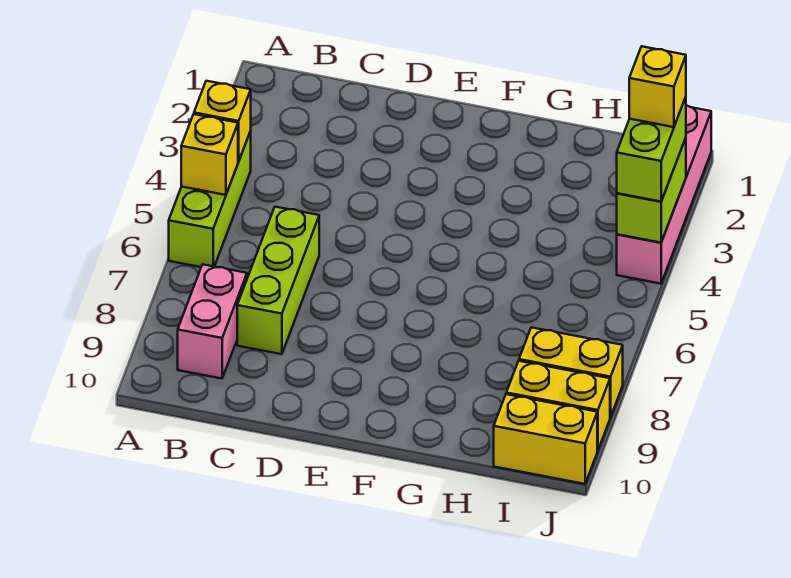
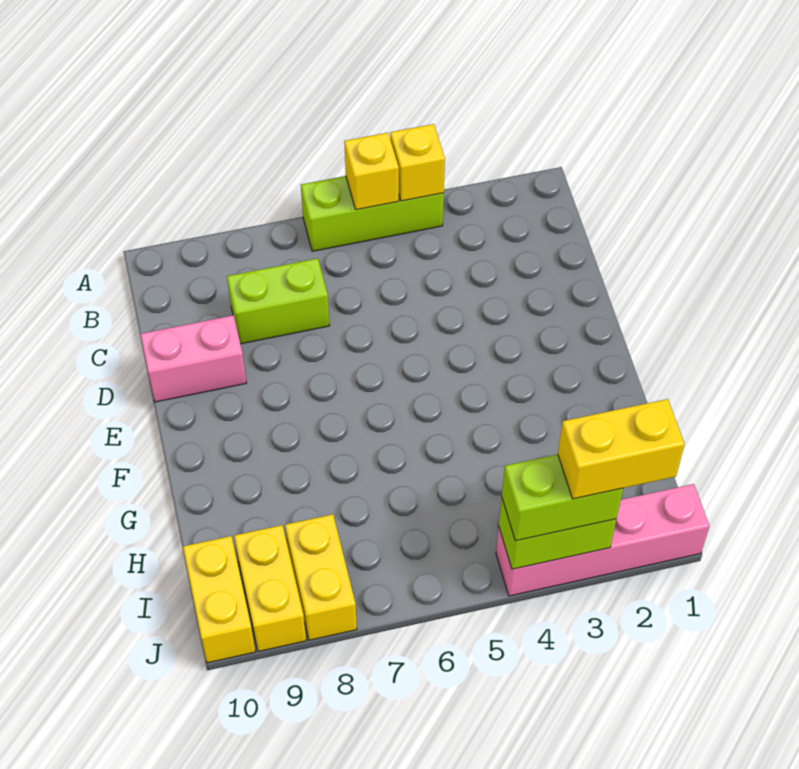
pink brick B8:B9 level 1 -> pink brick D9:D10 level 1
lime brick C6:C8 level 1 -> lime brick C7:C8 level 1
yellow brick J3 level 4 -> yellow brick J2:J3 level 4

